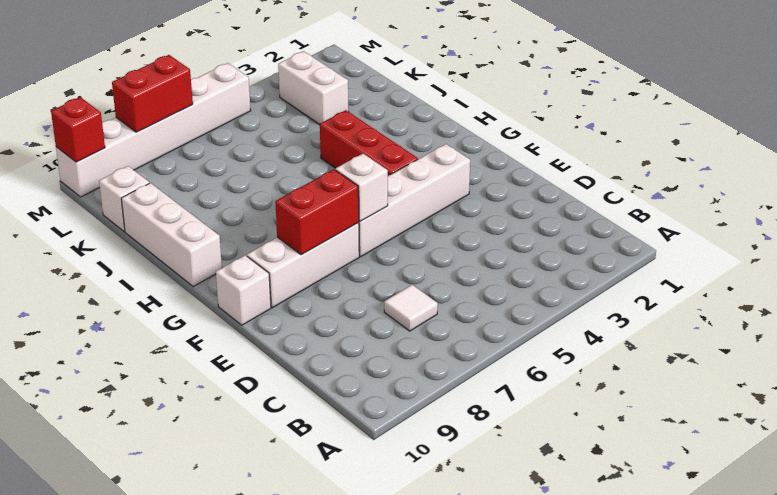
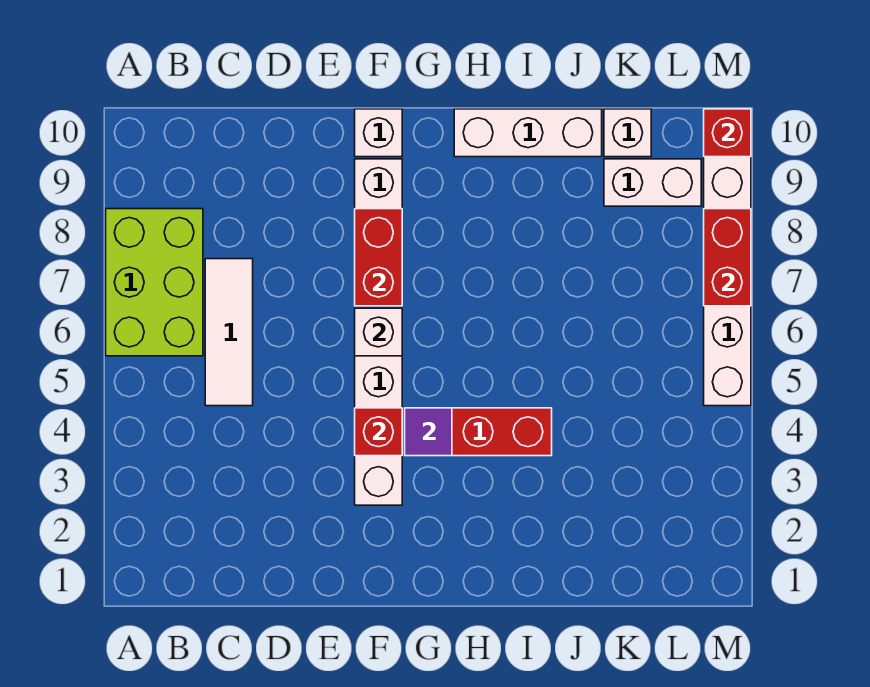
none -> lime brick A6:B8 level 1
white tile C7 level 1 -> white tile C5:C7 level 1
none -> red brick F4 level 2
none -> purple tile G4 level 2
white brick K3:L3 level 1 -> white brick K9:L9 level 1

